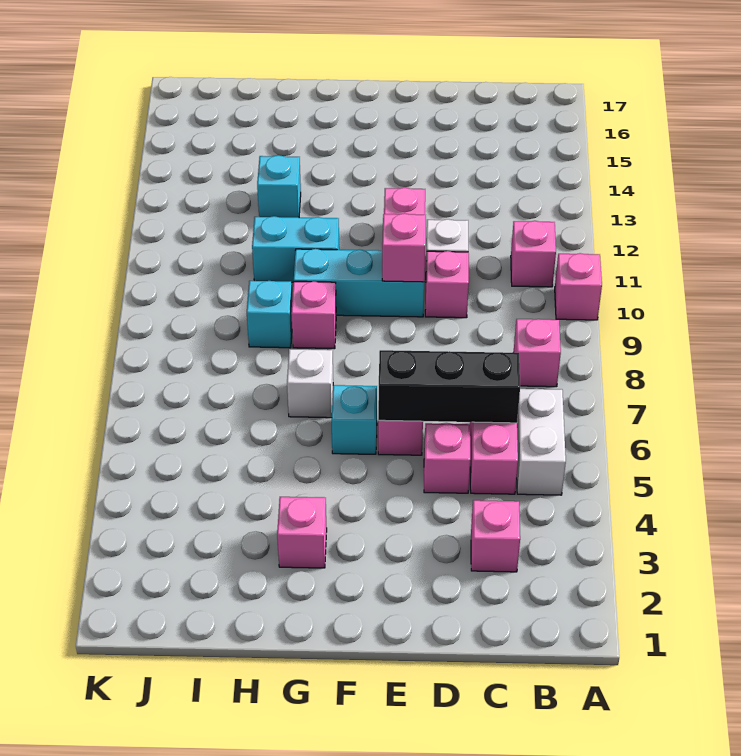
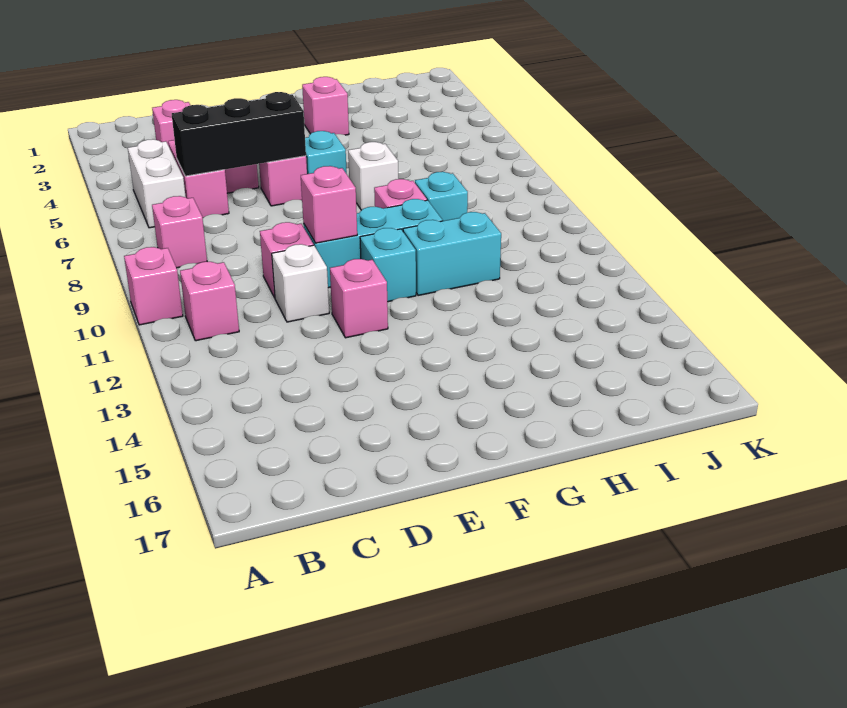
cyan brick H13 level 1 -> cyan brick F11 level 1

